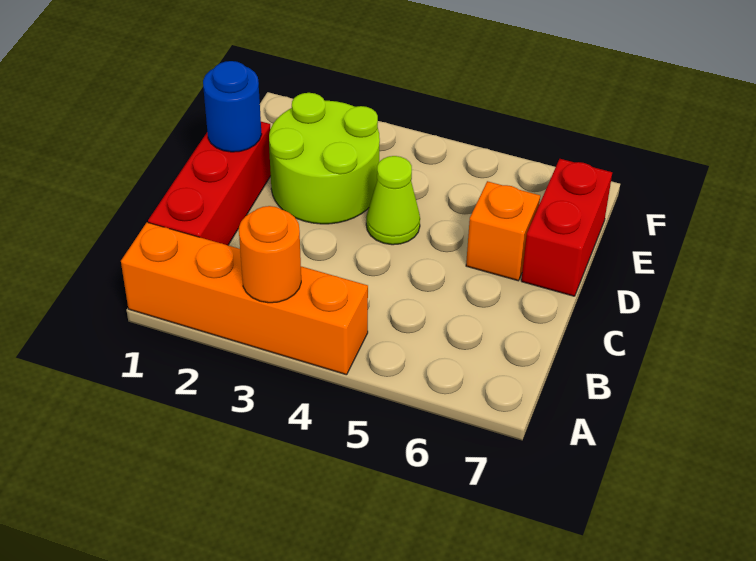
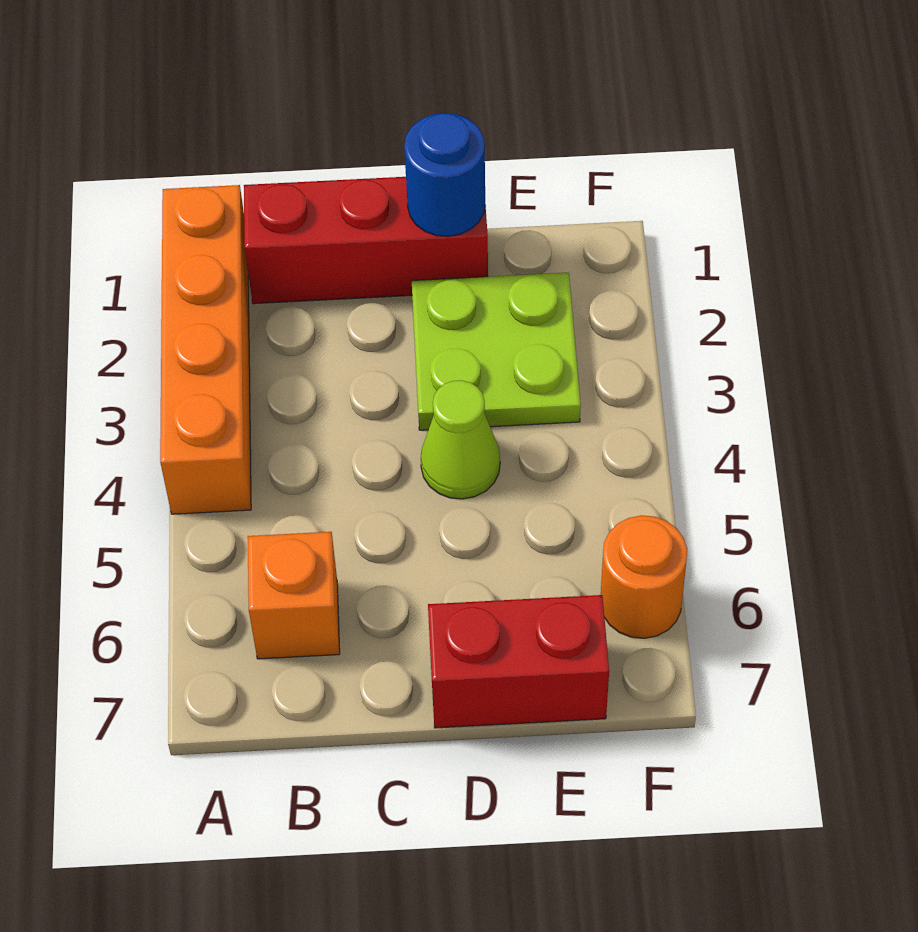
orange round brick A3 level 2 -> orange round brick F6 level 1
lime round brick D2:E3 level 1 -> lime plate D2:E3 level 1
orange brick D6 level 1 -> orange brick B6 level 1

